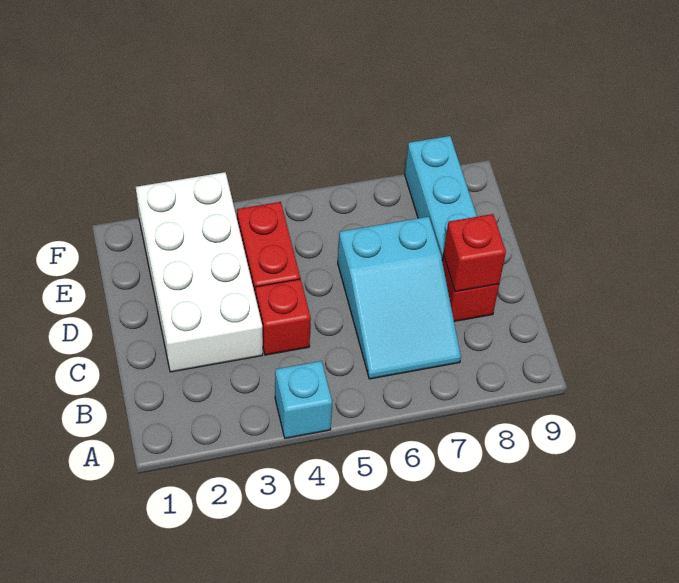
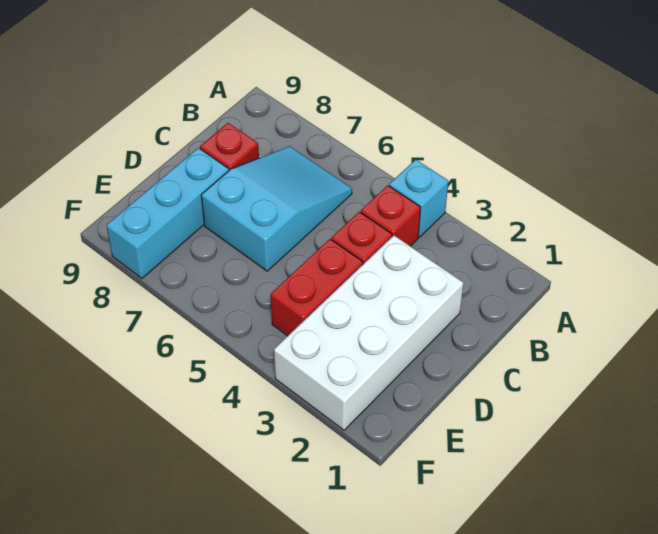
red brick C8 level 2 -> red brick B4 level 1

